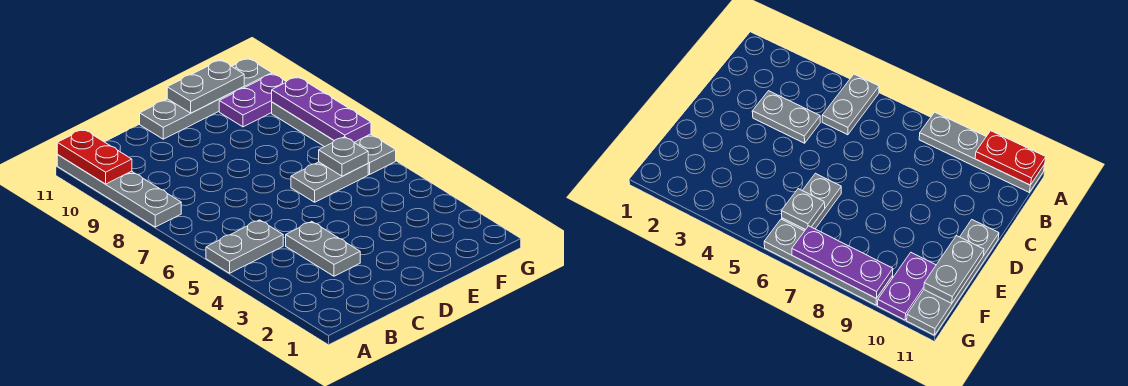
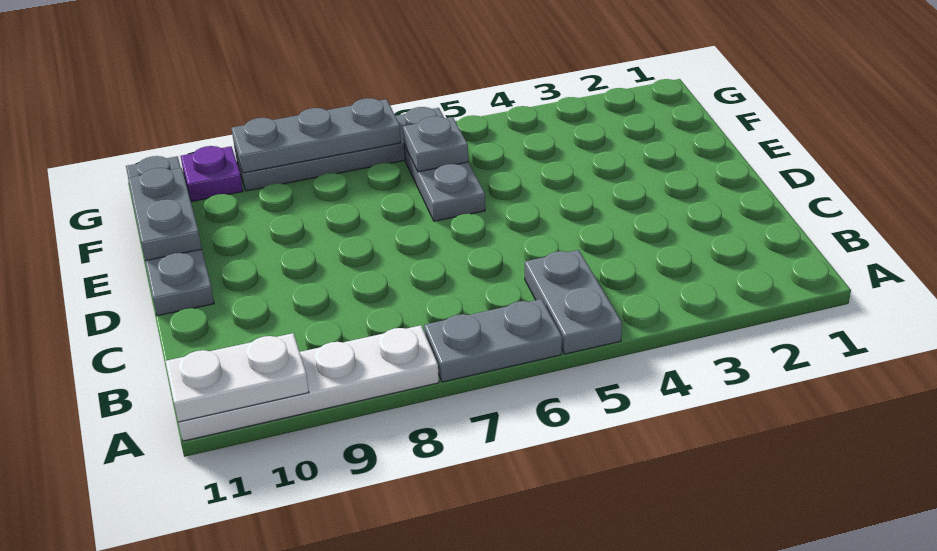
grey plate A8:A11 level 1 -> white plate A8:A11 level 1
red plate A10:A11 level 2 -> white plate A10:A11 level 2
grey plate C3:C4 level 1 -> grey plate A6:A7 level 1
purple plate F10:G10 level 1 -> purple plate G10 level 1
purple plate G7:G9 level 2 -> grey plate G7:G9 level 2

